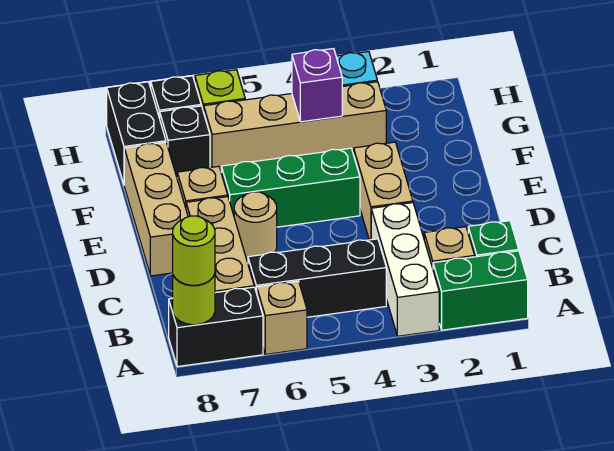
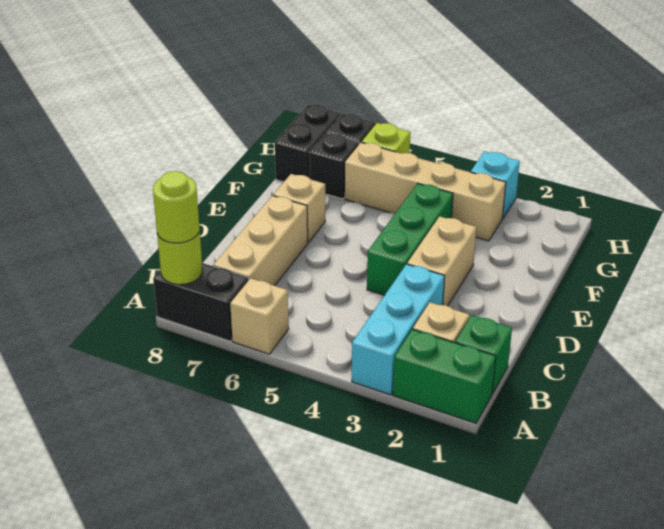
white brick A3:C3 level 1 -> cyan brick A3:C3 level 1
black brick B4:B6 level 1 -> none
tan round brick D6 level 1 -> none
tan brick D8:F8 level 1 -> none
green brick E4:E6 level 1 -> green brick D4:F4 level 1
purple brick G4 level 2 -> none

